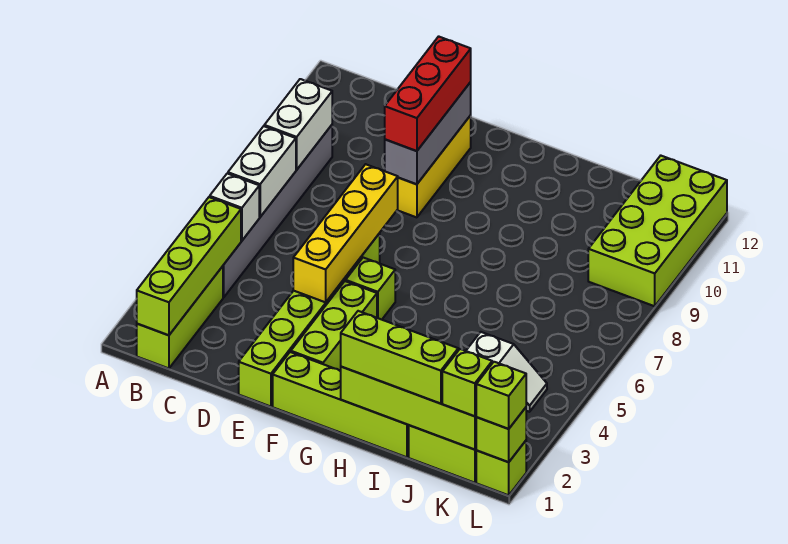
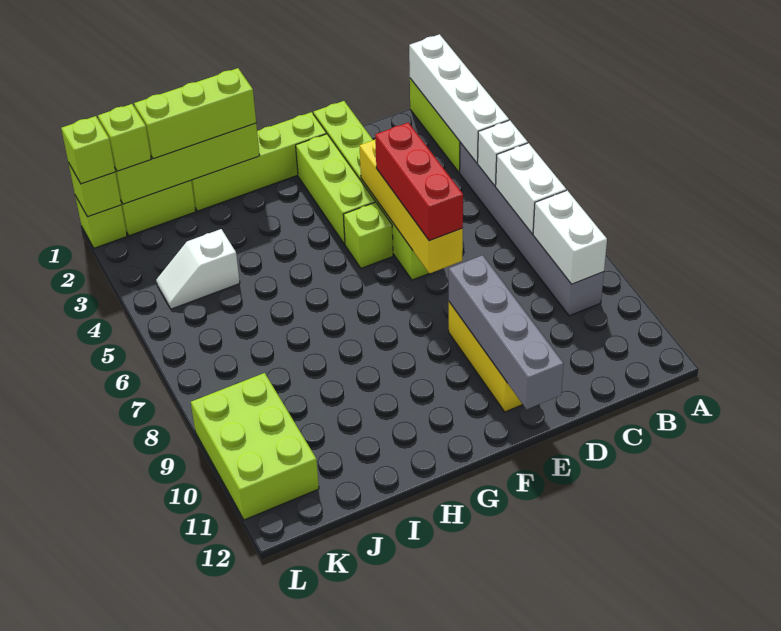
lime brick B1:B4 level 2 -> white brick B1:B4 level 2
grey brick E9:E11 level 2 -> grey brick E9:E12 level 2
red brick E9:E11 level 3 -> red brick E5:E7 level 3
lime brick K9:L12 level 1 -> lime brick K9:L11 level 1

